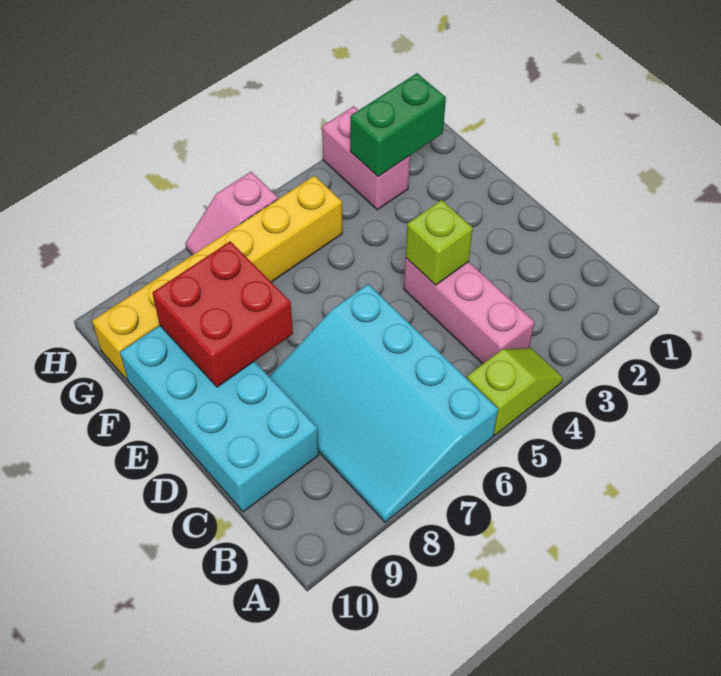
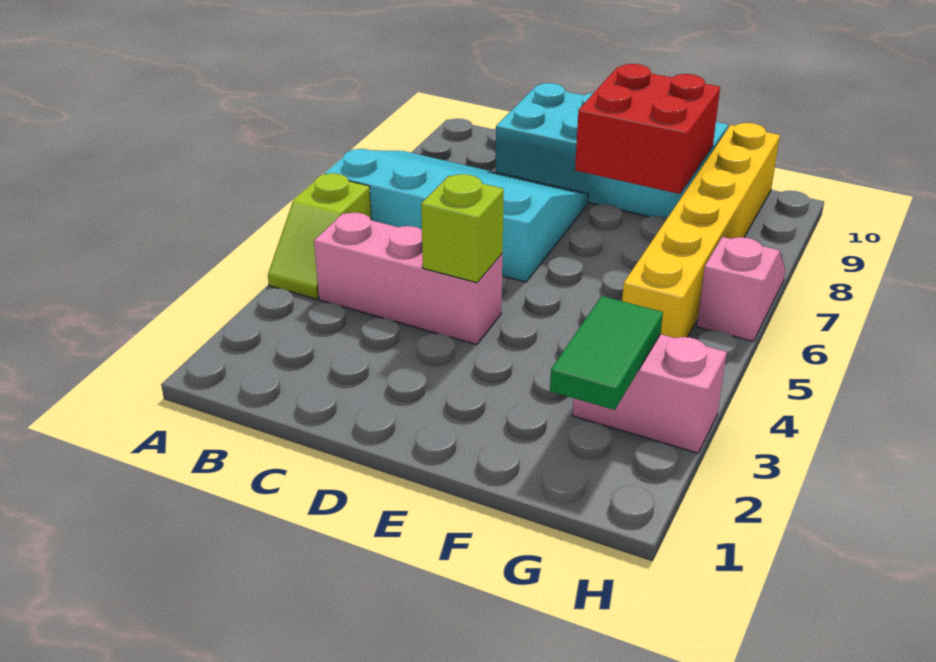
green brick G2:G3 level 2 -> green tile G2:G3 level 2

